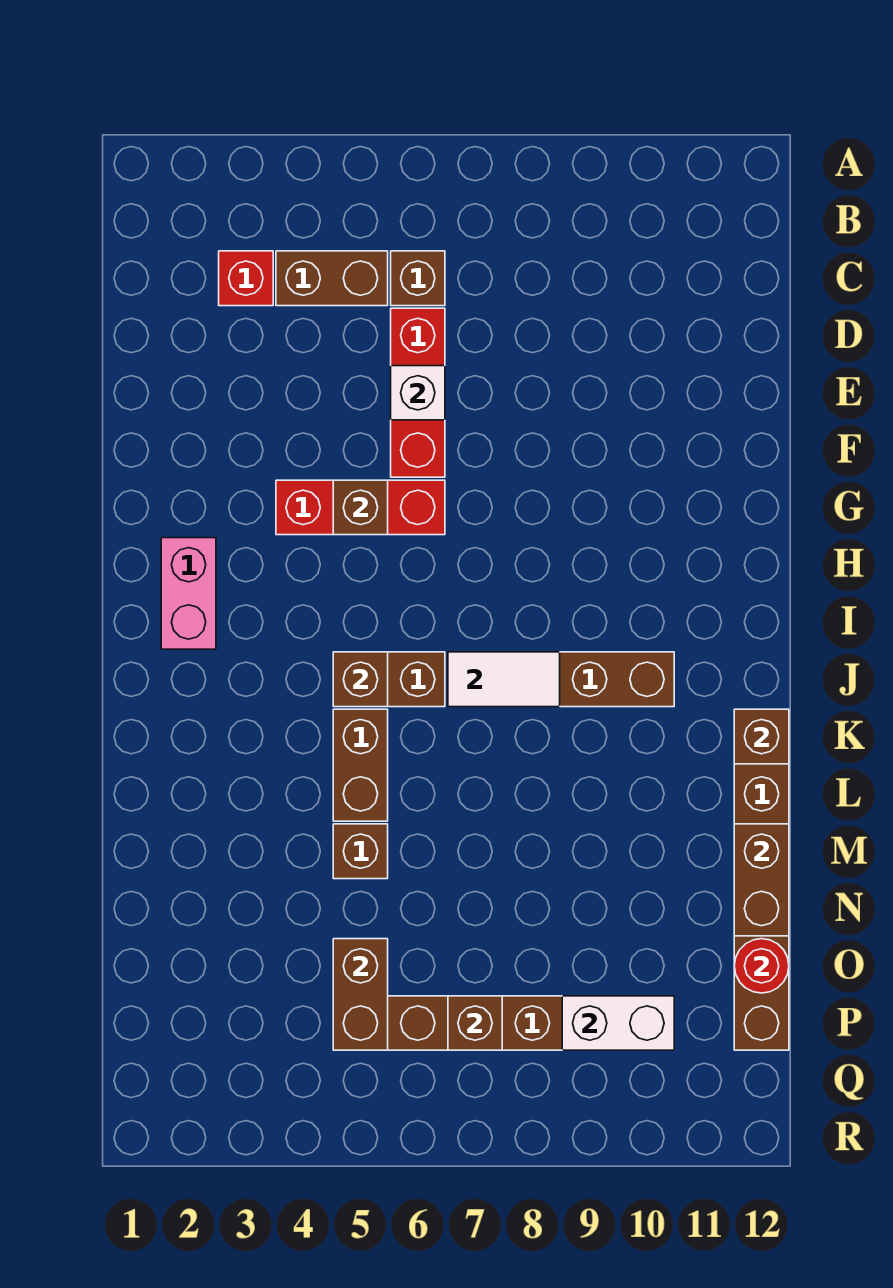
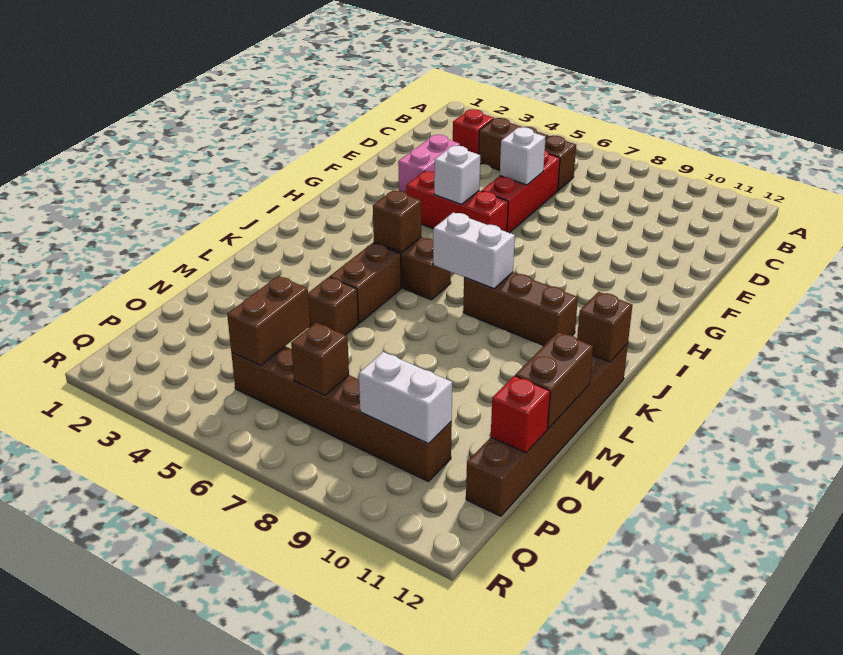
brown brick G5 level 2 -> white brick G5 level 2
pink brick H2:I2 level 1 -> pink brick E3:F3 level 1
white tile J7:J8 level 2 -> white brick J7:J8 level 2
red round brick O12 level 2 -> red brick O12 level 2

